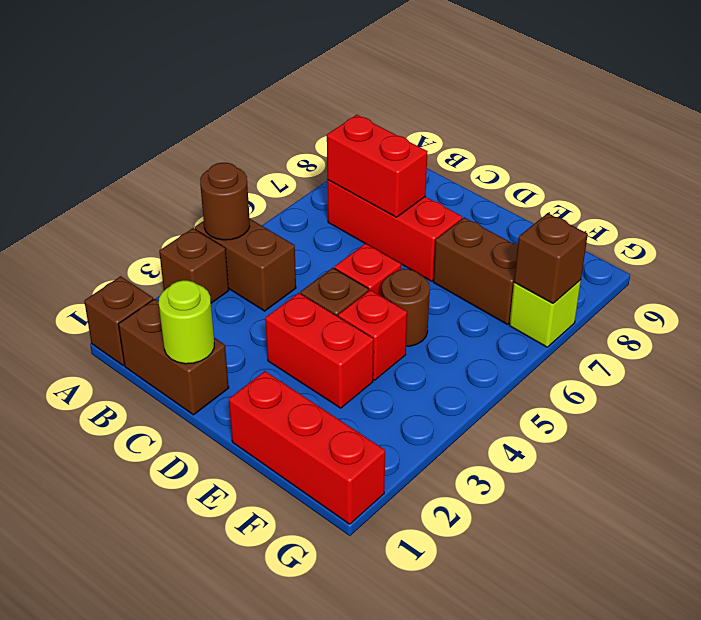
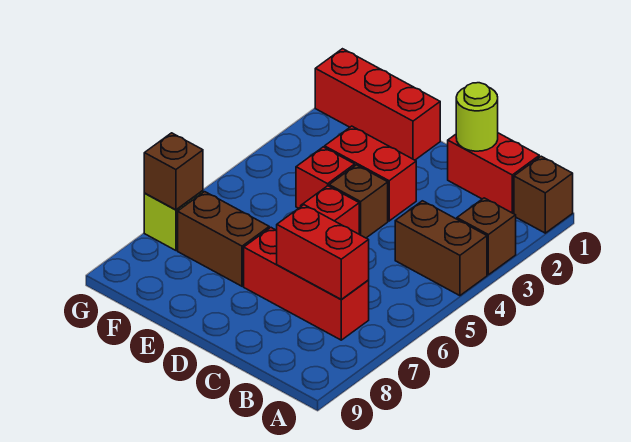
brown round brick A4 level 2 -> none
brown brick B1:C1 level 1 -> red brick B1:C1 level 1
brown round brick E5 level 1 -> none

